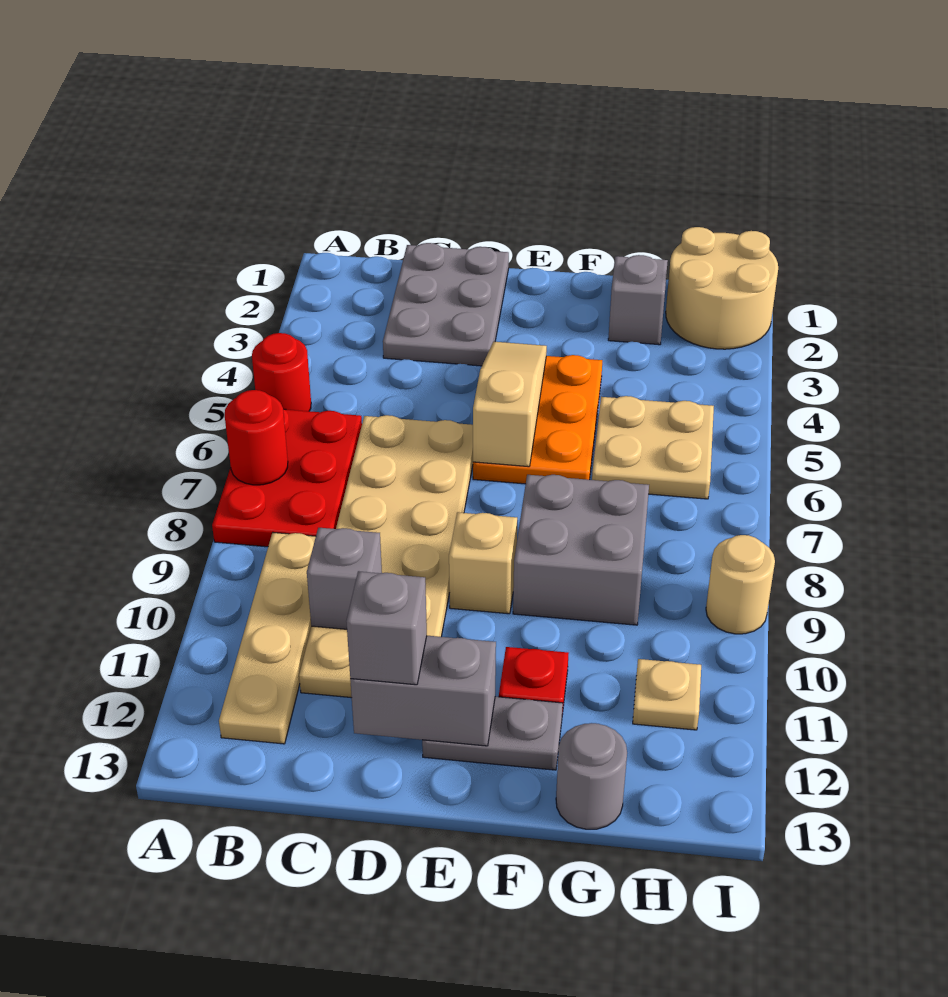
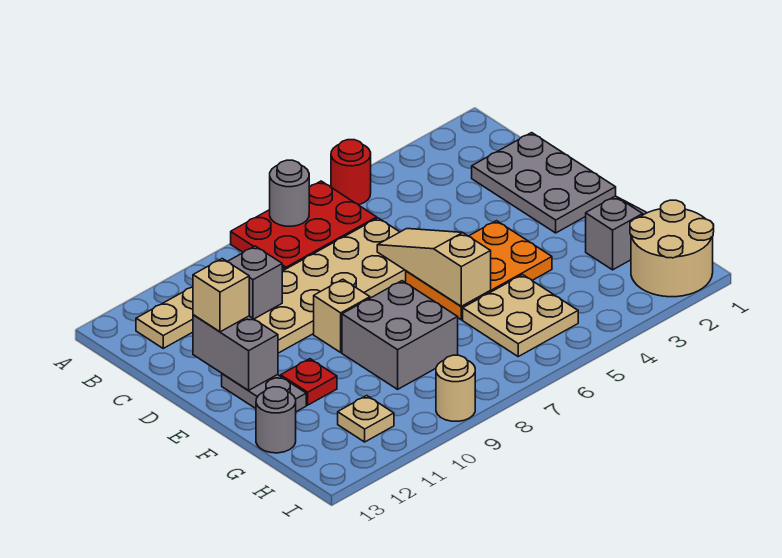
red round brick A7 level 2 -> grey round brick A7 level 2
grey plate C1:D3 level 1 -> grey plate C1:E2 level 1
grey brick D12 level 3 -> tan brick D12 level 3
tan slope E4:E6 level 2 top 6 -> tan slope D6:F6 level 2 top F

